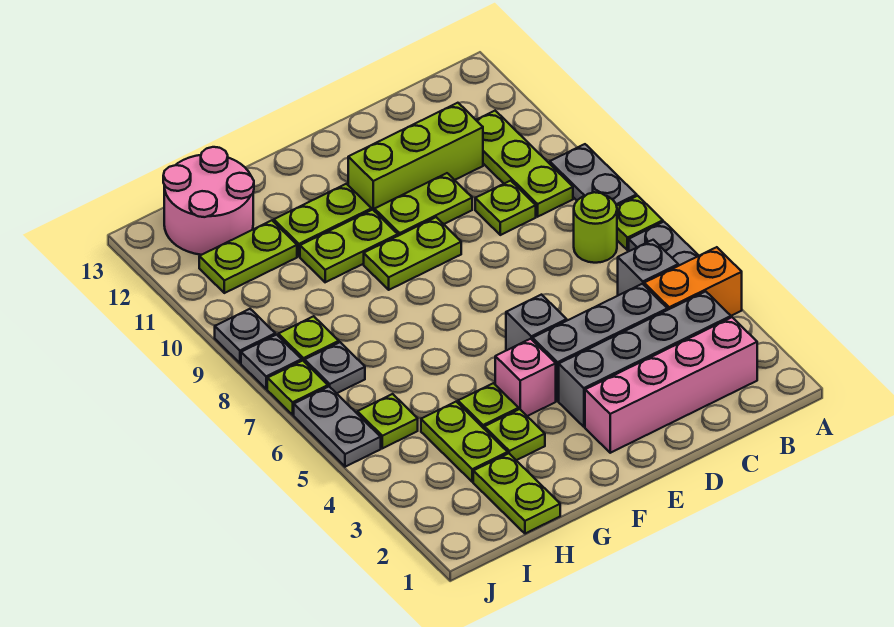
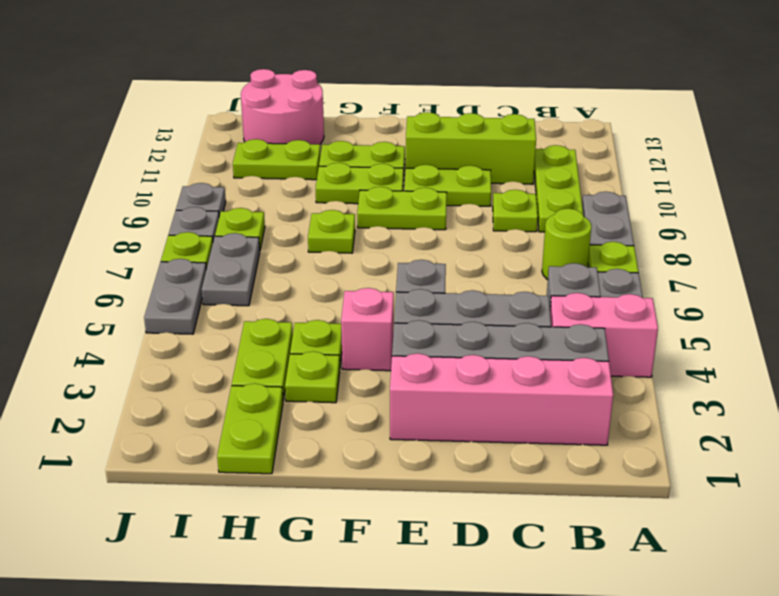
orange brick A4:B4 level 1 -> pink brick A4:B4 level 1
lime plate I5 level 1 -> lime plate G8 level 1
grey plate I7 level 1 -> grey plate I6:I7 level 1

